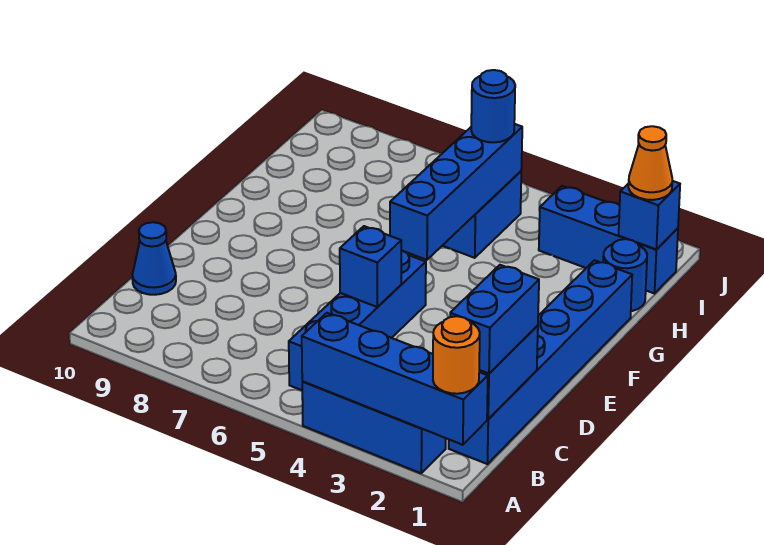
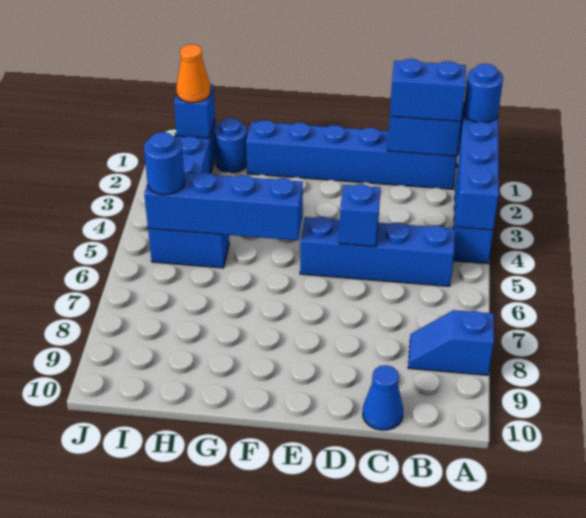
orange round brick A1 level 3 -> blue round brick A1 level 3
none -> blue slope A8:B8 level 1 top A

